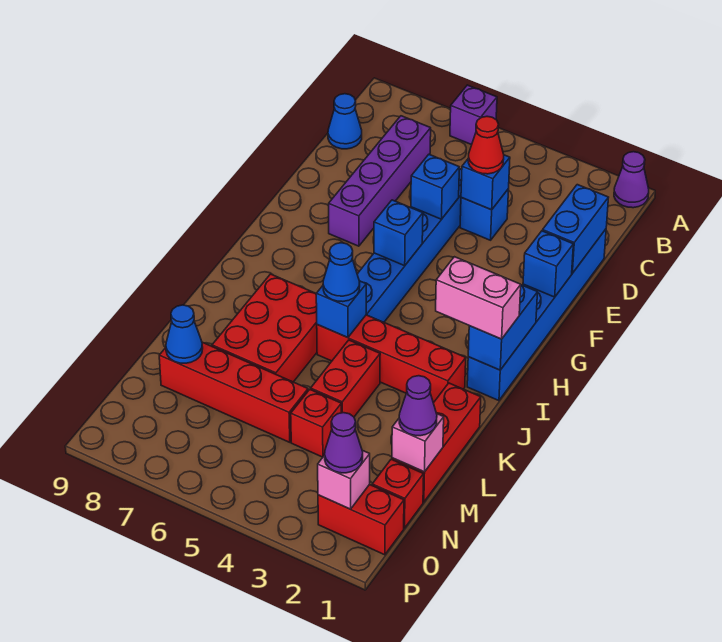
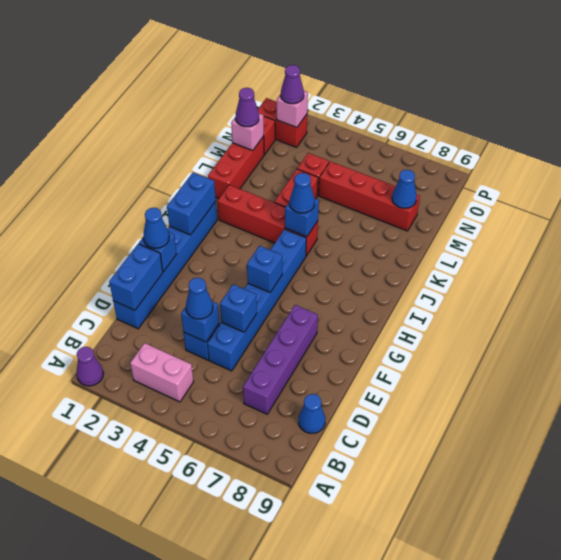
purple brick A6 level 1 -> none
red cone D4 level 3 -> blue cone D4 level 3
none -> blue cone F1 level 3
pink brick I1:I2 level 3 -> pink brick B3:B4 level 1
red brick J6:L7 level 1 -> none

